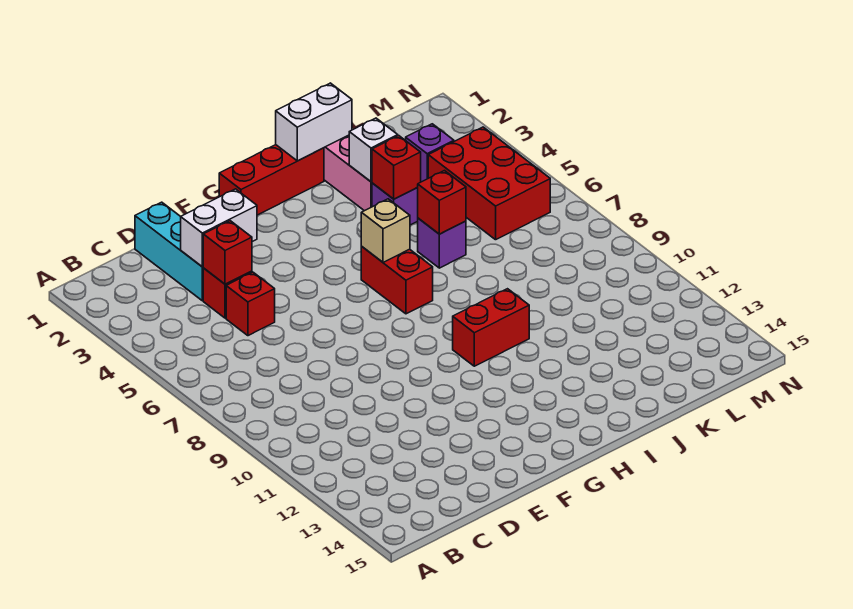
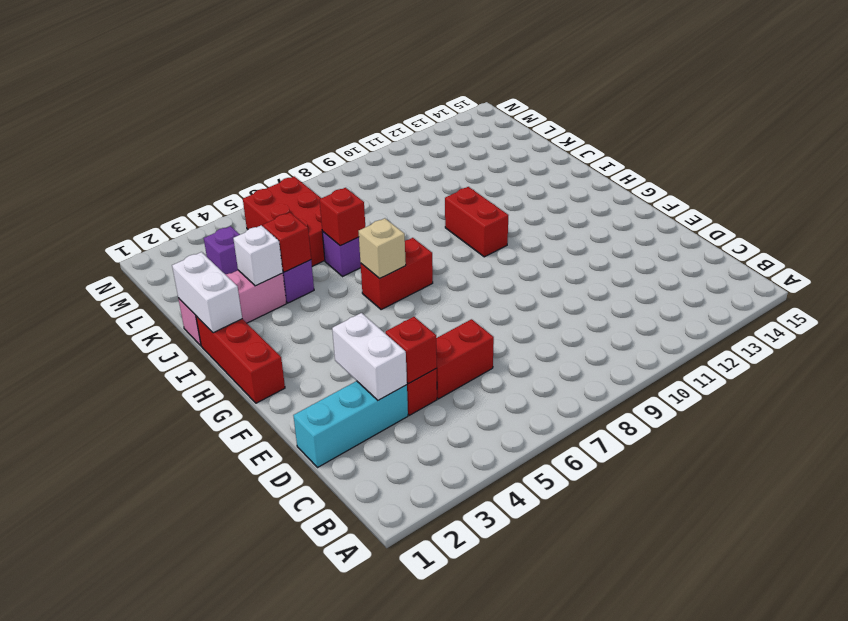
red brick D5 level 1 -> red brick D5:D6 level 1
red brick L4:M6 level 1 -> red brick K5:M6 level 1

